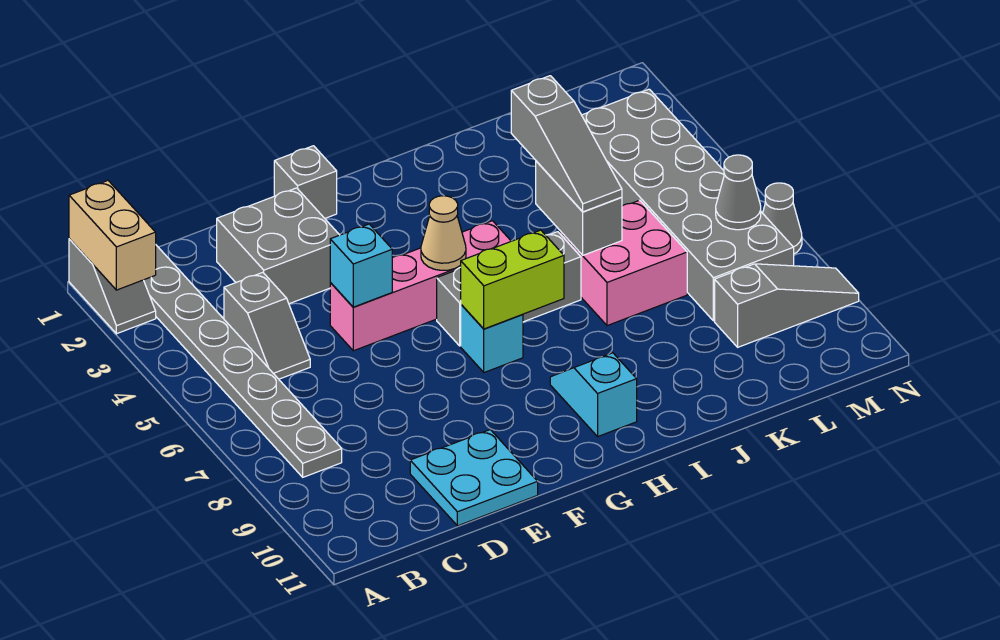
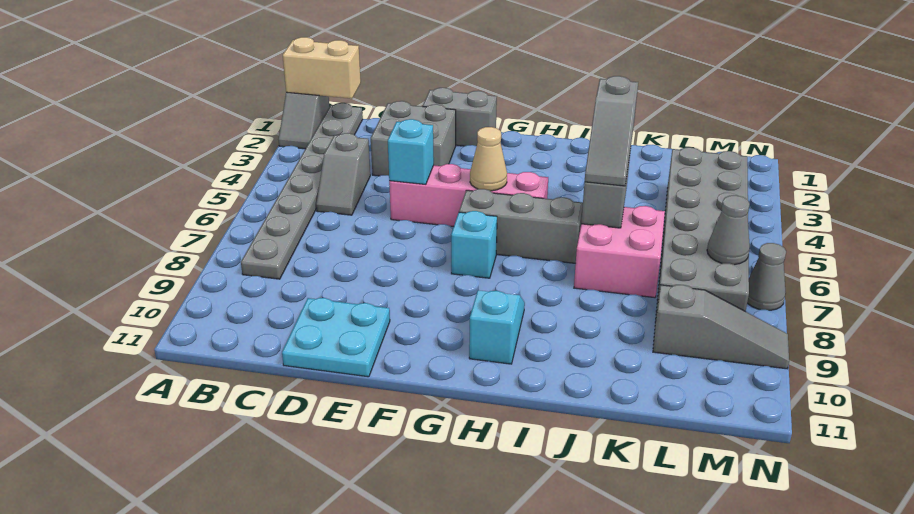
tan brick A1:A2 level 2 -> tan brick A1:B1 level 2
grey brick F1 level 1 -> grey brick E1:F1 level 1
lime brick G7:H7 level 2 -> none

